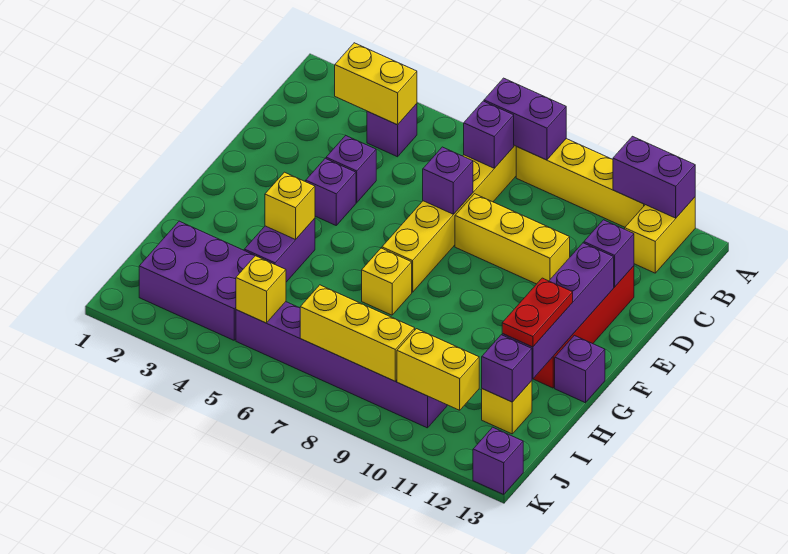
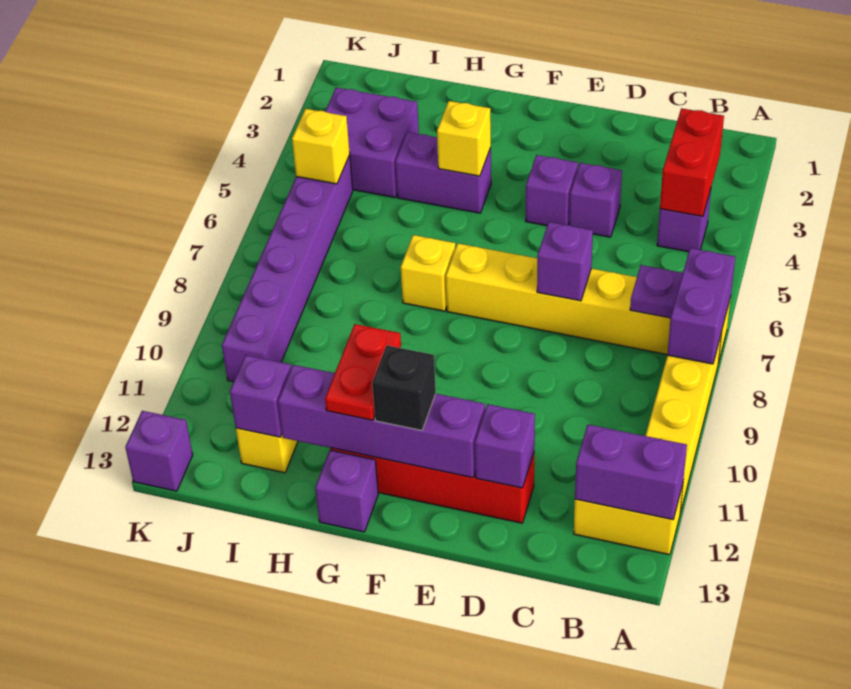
purple brick A11:A12 level 2 -> purple brick A12:B12 level 2
yellow brick B3:B4 level 2 -> red brick B3:B4 level 2
purple brick B7 level 2 -> purple plate B7 level 2
yellow brick D8:D10 level 1 -> none
none -> black brick F12 level 3
red plate G12:H12 level 3 -> red plate G11:G12 level 3
purple brick I2:J4 level 1 -> purple brick I3:J4 level 1
yellow brick J7:J9 level 2 -> none
yellow brick J10:J11 level 2 -> none

